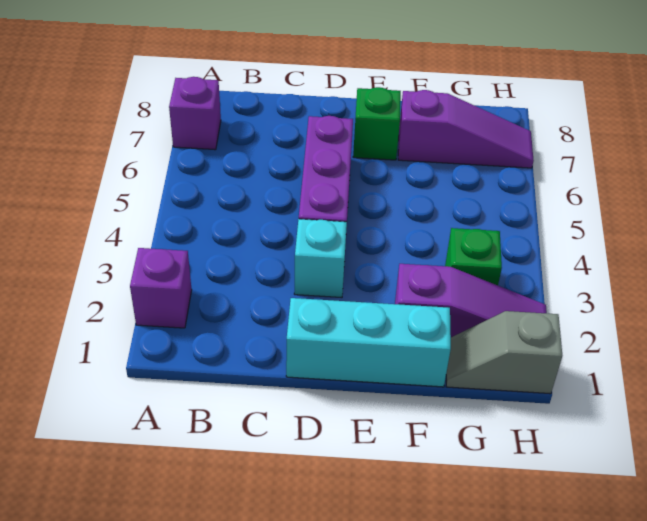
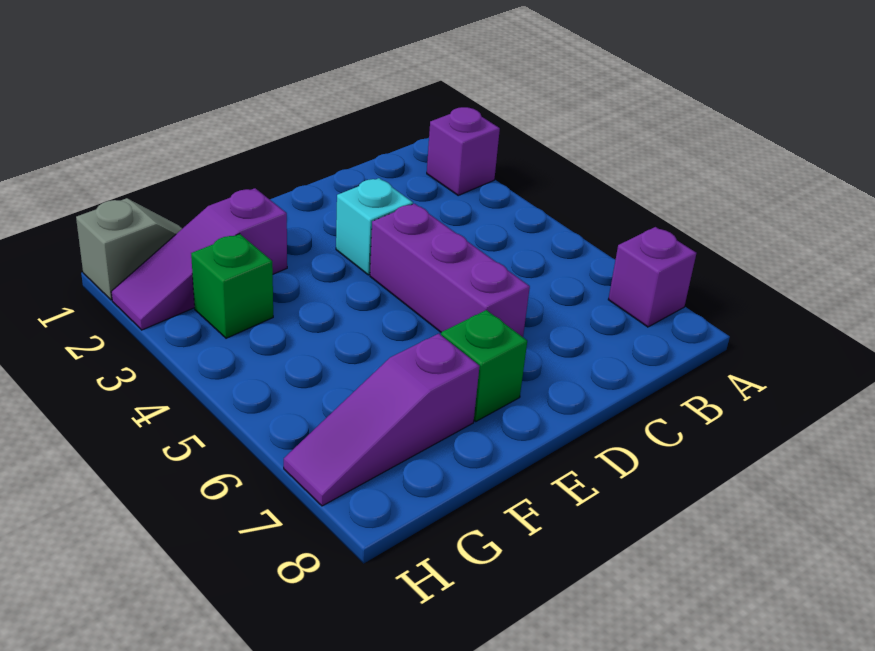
cyan brick D1:F1 level 1 -> none

